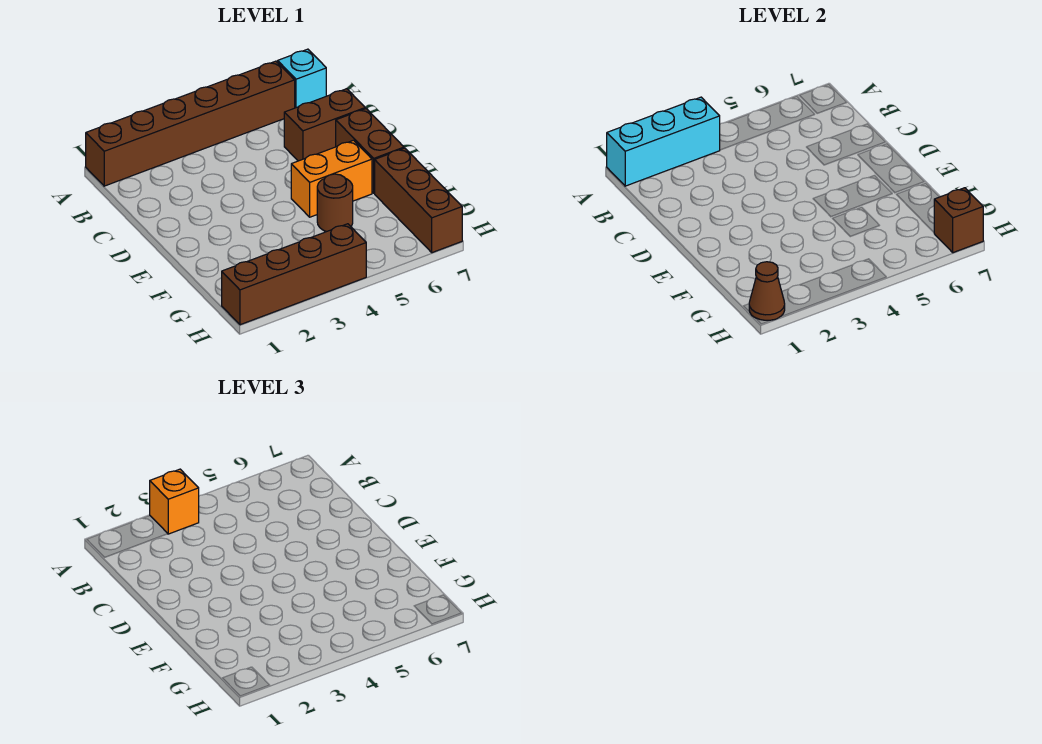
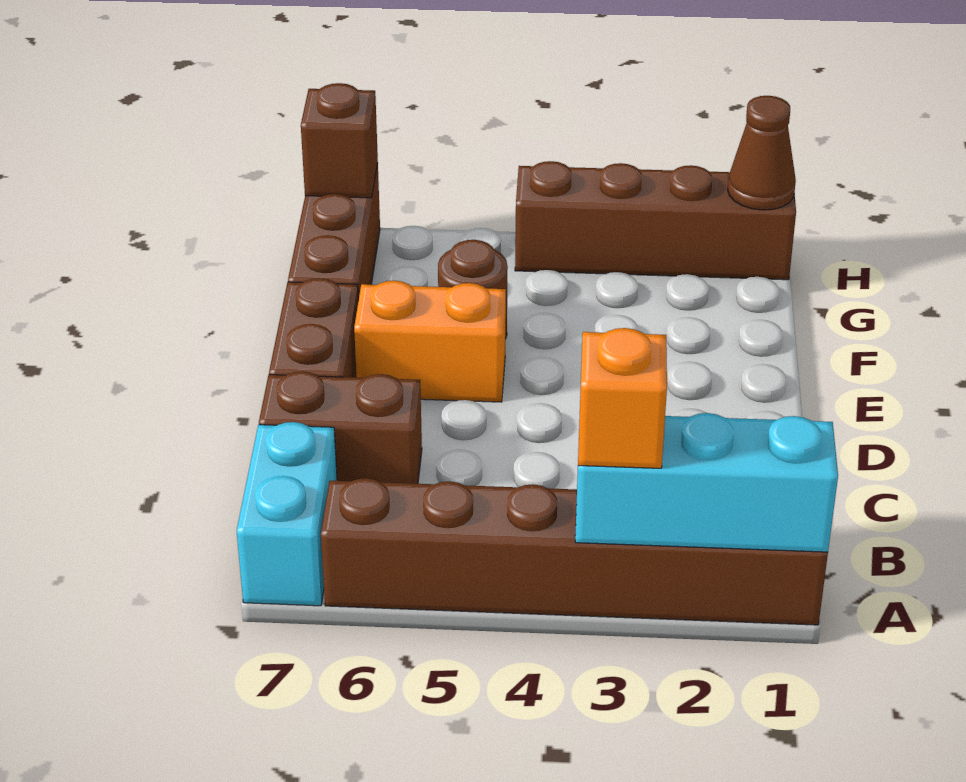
cyan brick A7 level 1 -> cyan brick A7:B7 level 1

